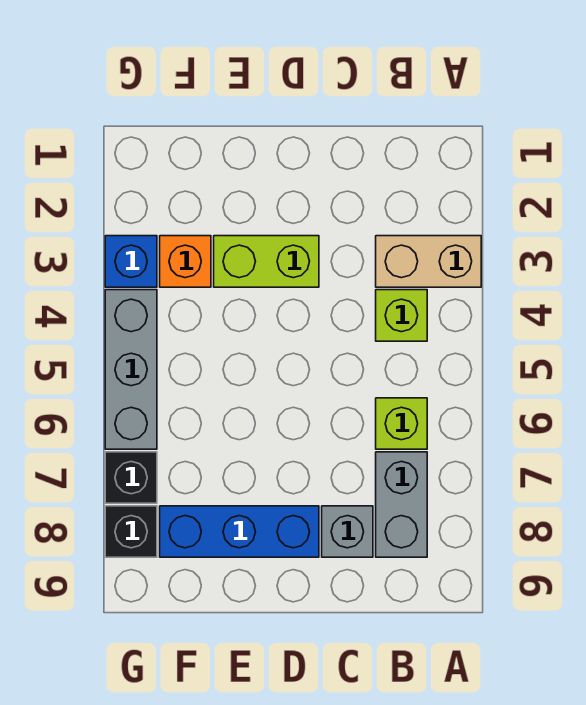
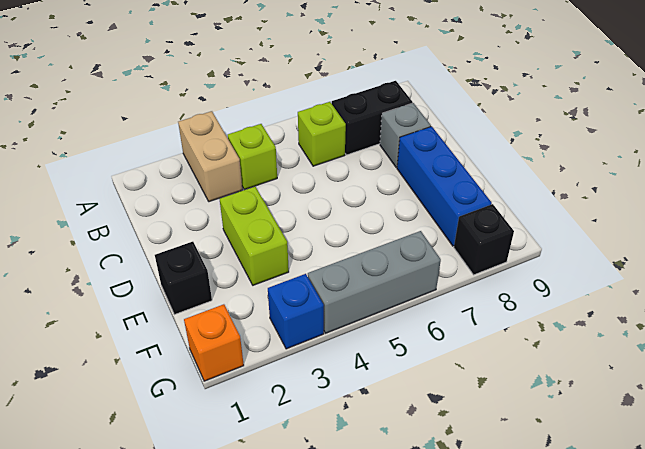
grey brick B7:B8 level 1 -> black brick B7:B8 level 1
orange brick F3 level 1 -> orange brick G1 level 1
black brick G7 level 1 -> black brick E1 level 1

